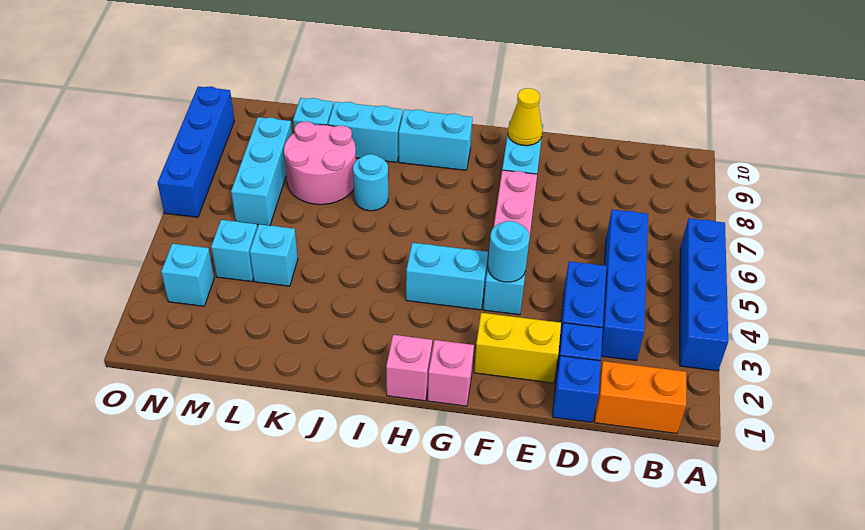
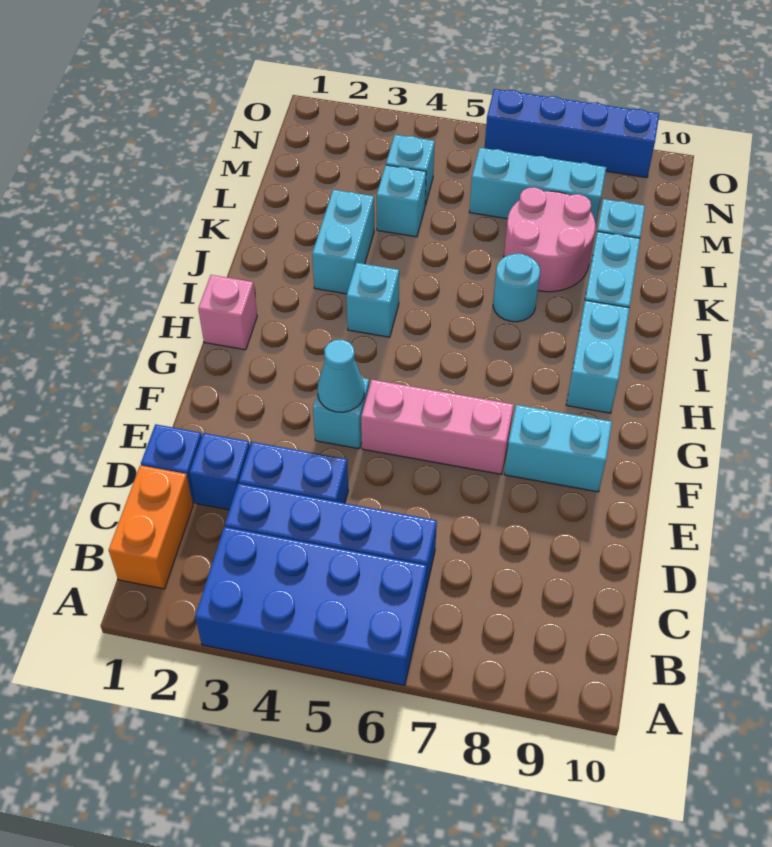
blue brick A3:A6 level 1 -> blue brick A3:B6 level 1
yellow brick E2:F2 level 1 -> none
cyan round brick F4 level 2 -> cyan cone F4 level 2
yellow cone F9 level 2 -> none
pink brick G1 level 1 -> none
cyan brick G4:H4 level 1 -> cyan brick J3:K3 level 1
cyan brick N3 level 1 -> cyan brick I4 level 1

